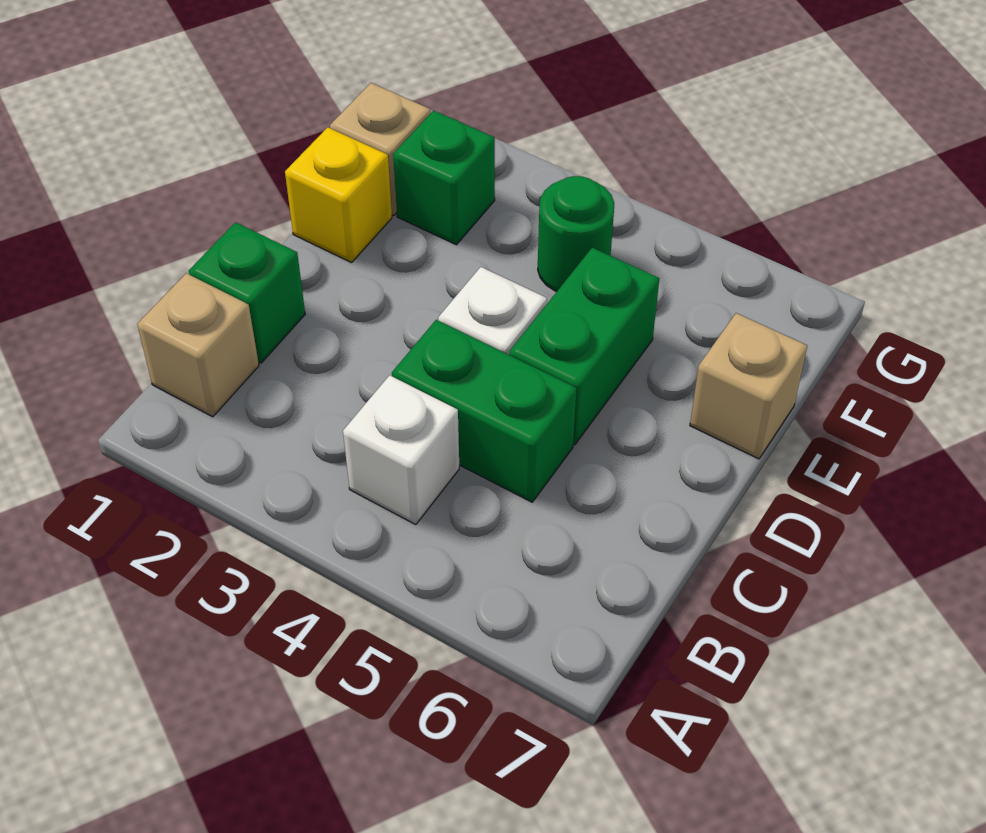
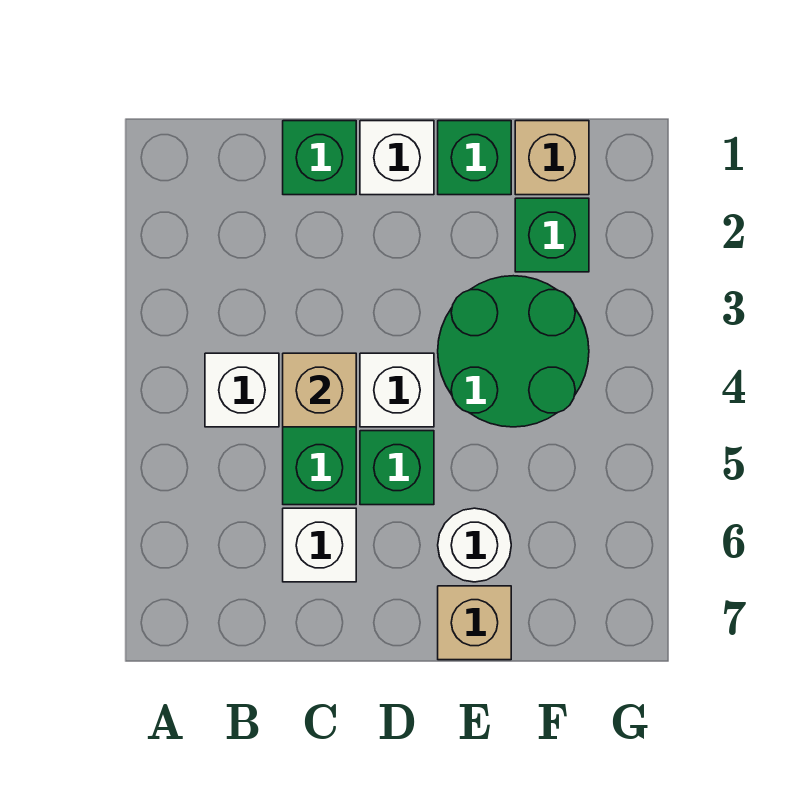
tan brick B1 level 1 -> tan brick C4 level 2
none -> white brick C6 level 1
none -> white brick D1 level 1
green brick D5:E5 level 1 -> green brick D5 level 1
yellow brick E1 level 1 -> green brick E1 level 1
none -> white round brick E6 level 1
green round brick F4 level 1 -> green round brick E3:F4 level 1

